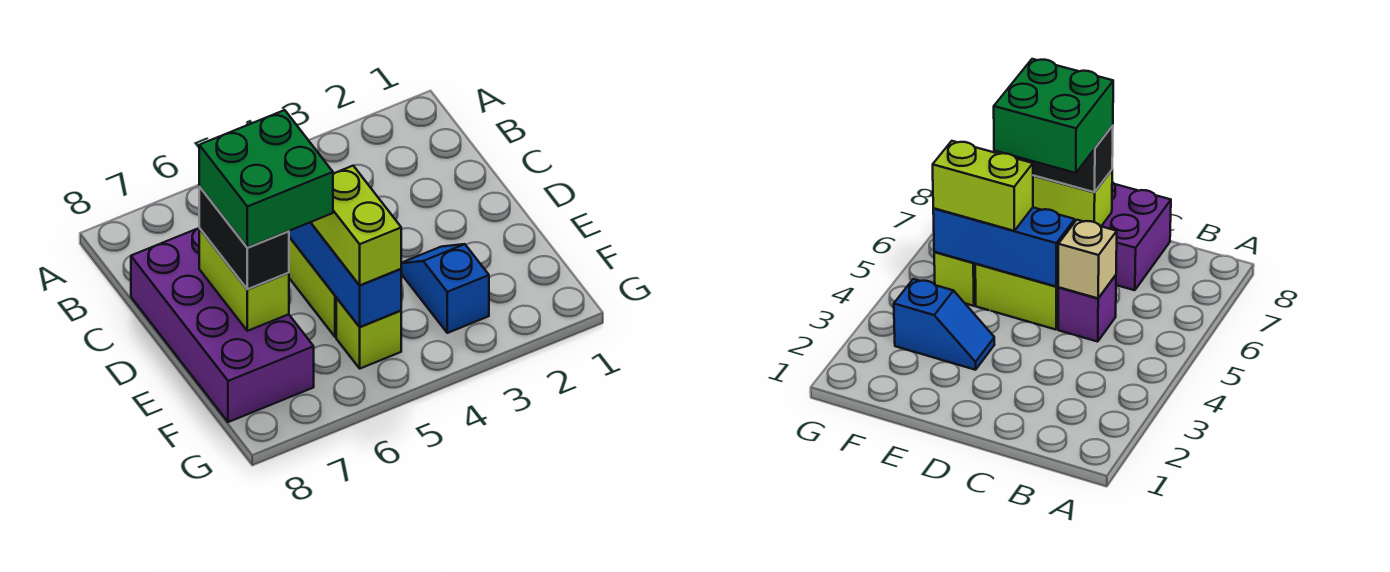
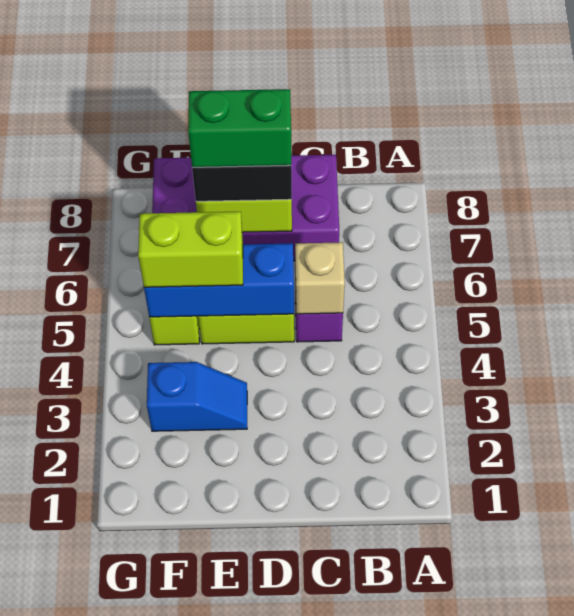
green brick D6:E7 level 4 -> green brick D7:E7 level 4

